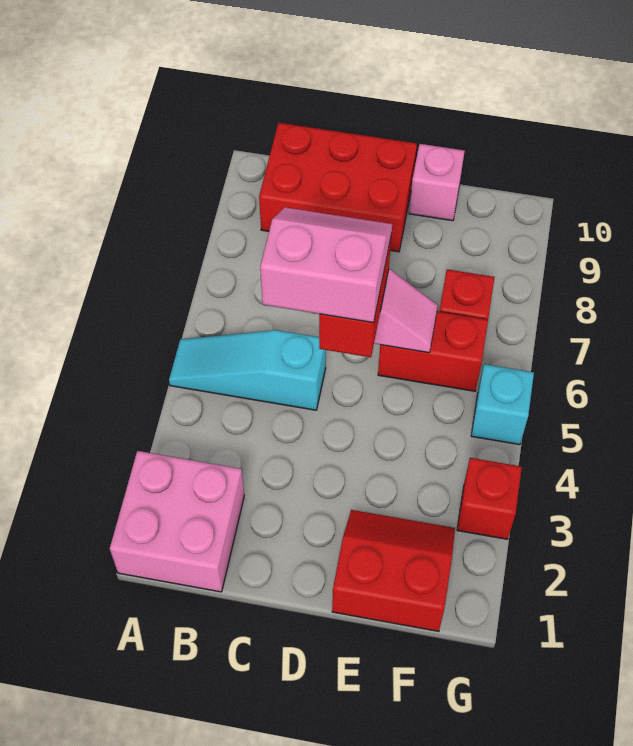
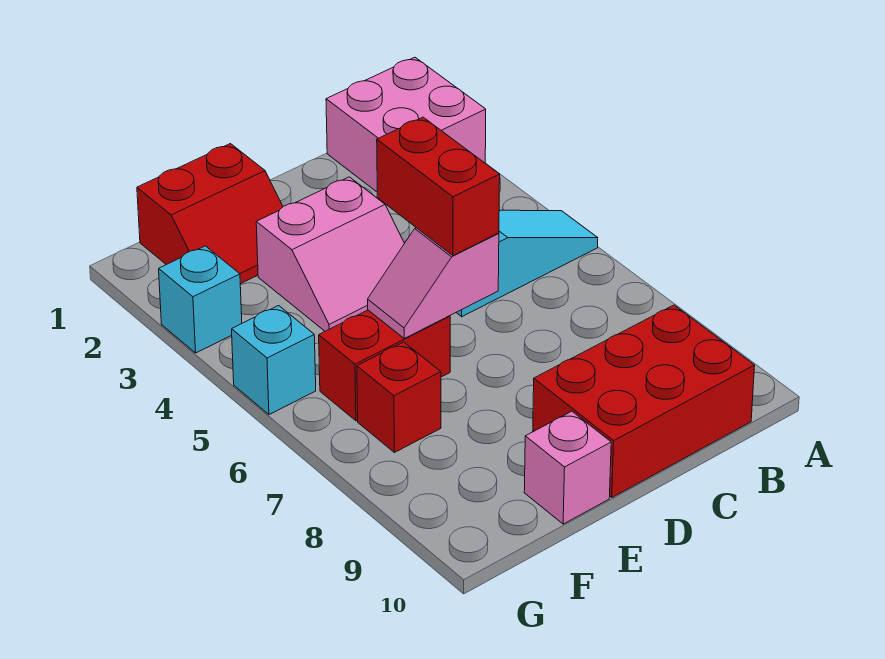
pink slope C5:D6 level 4 top 5 -> pink slope D3:E4 level 1 top 3
red brick G3 level 1 -> cyan brick G3 level 1

